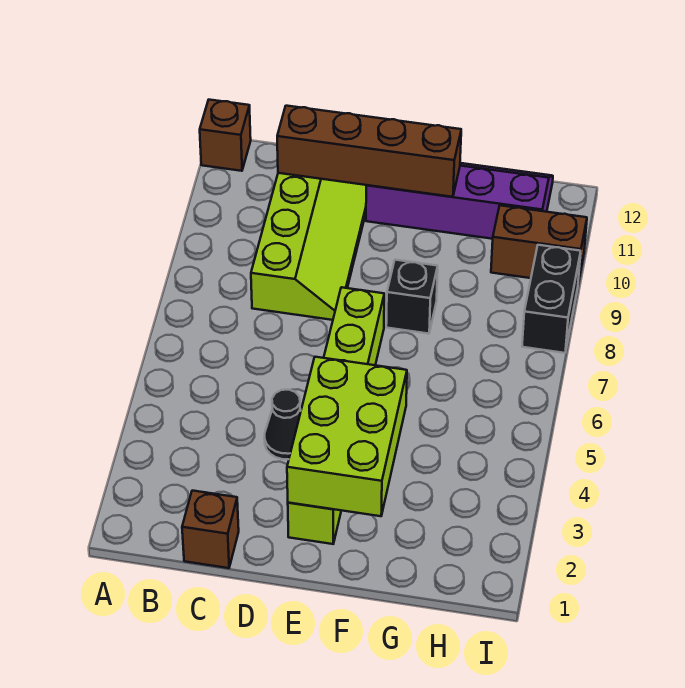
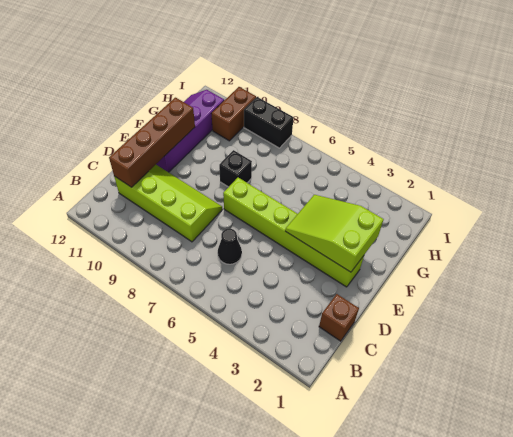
brown brick A12 level 1 -> none
black cone D4 level 1 -> black cone C6 level 1
lime brick E2:F4 level 2 -> lime slope E2:F4 level 2 top 2

